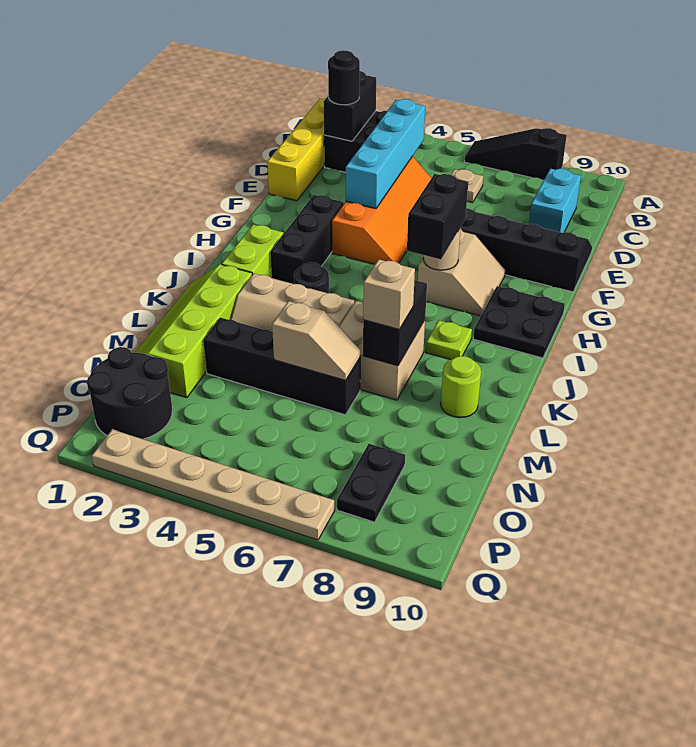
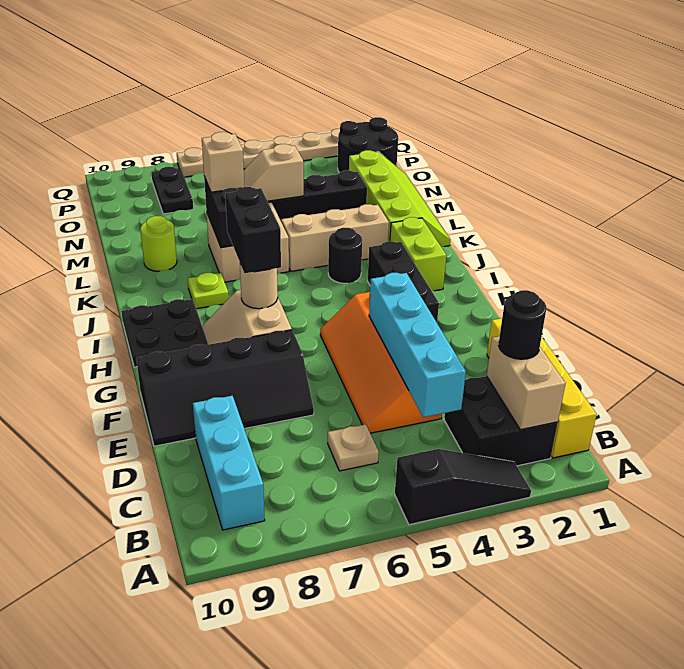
black slope A6:A8 level 1 top 8 -> black slope A3:A5 level 1 top 5
black brick B2:C2 level 2 -> tan brick B2:C2 level 2
cyan brick C9:D9 level 1 -> cyan brick B9:D9 level 1

